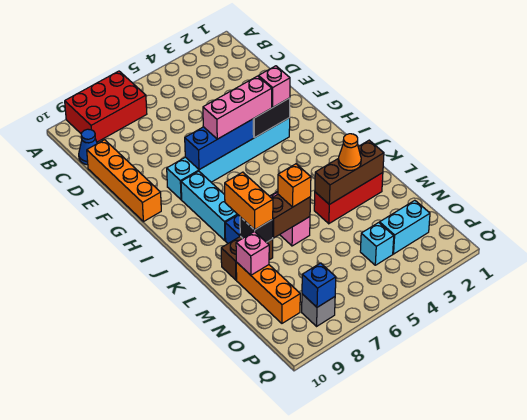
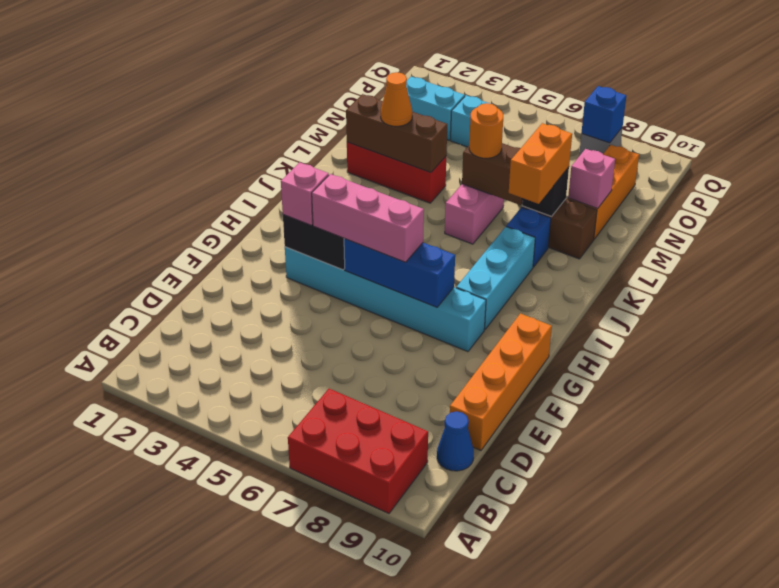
orange brick L6 level 3 -> orange round brick L6 level 3

